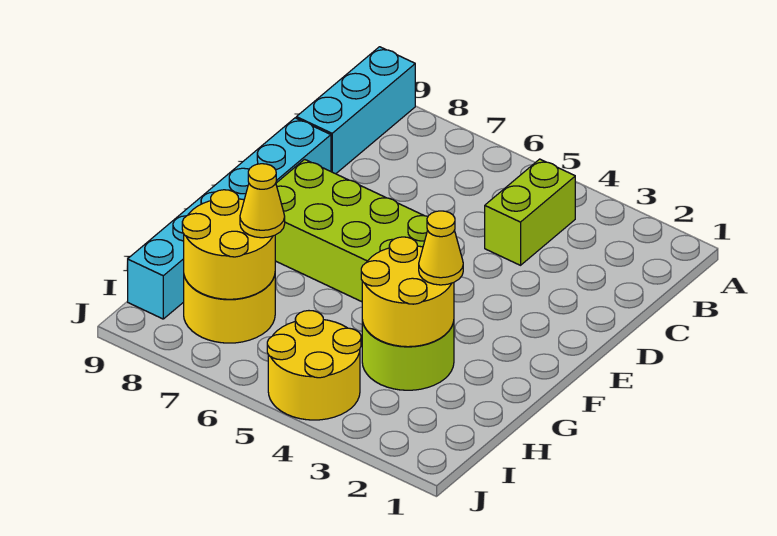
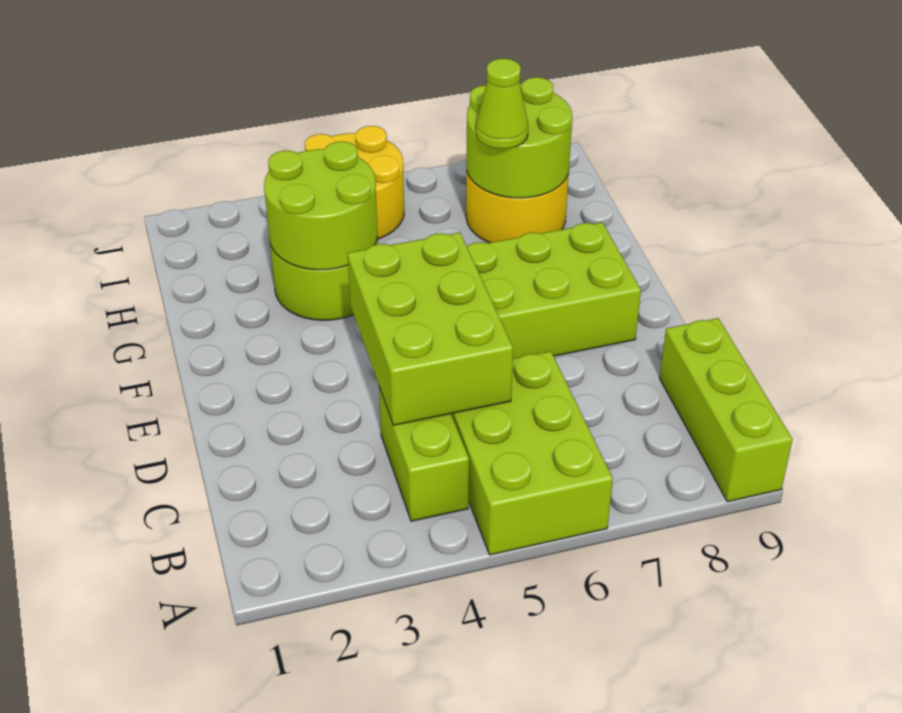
none -> lime brick A5:C6 level 1
cyan brick A9:C9 level 1 -> lime brick A9:C9 level 1
none -> lime brick C4:E5 level 2
cyan brick D9:I9 level 1 -> none
yellow round brick G3:H4 level 2 -> lime round brick G3:H4 level 2
yellow cone G3 level 3 -> none
yellow round brick H7:I8 level 2 -> lime round brick H7:I8 level 2
yellow cone H7 level 3 -> lime cone H7 level 3

